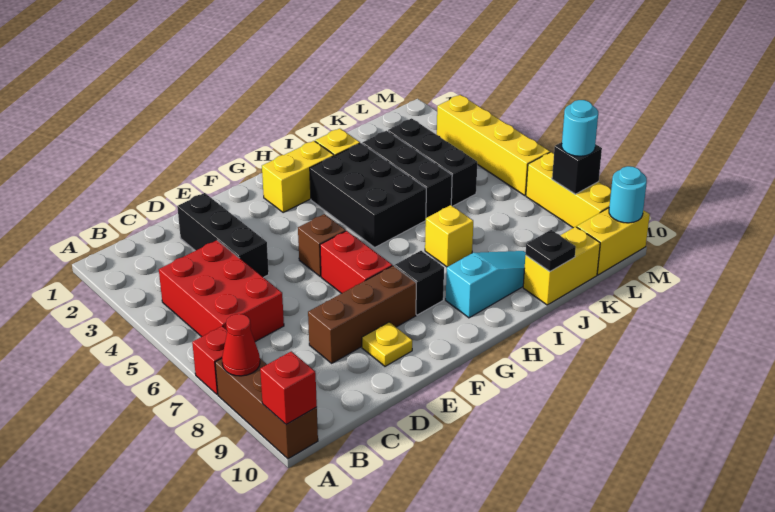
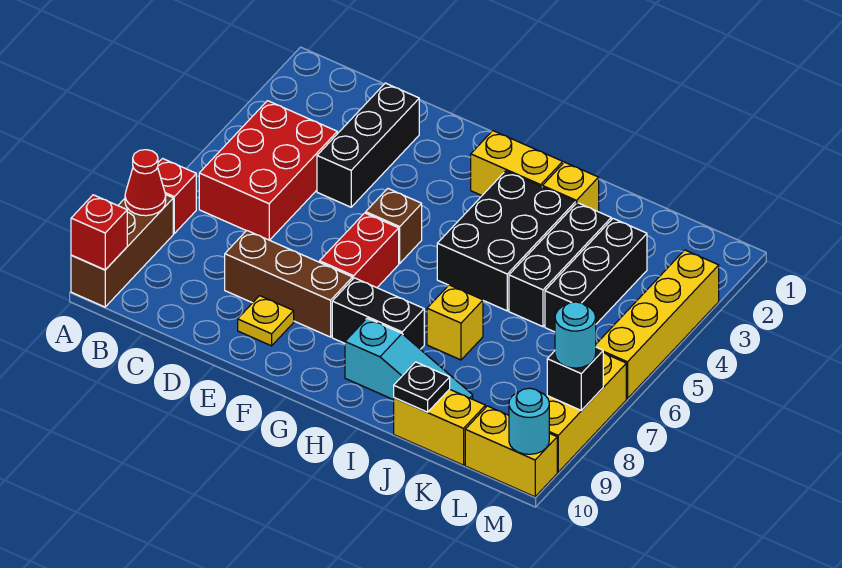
black brick G8 level 1 -> black brick G8:H8 level 1

